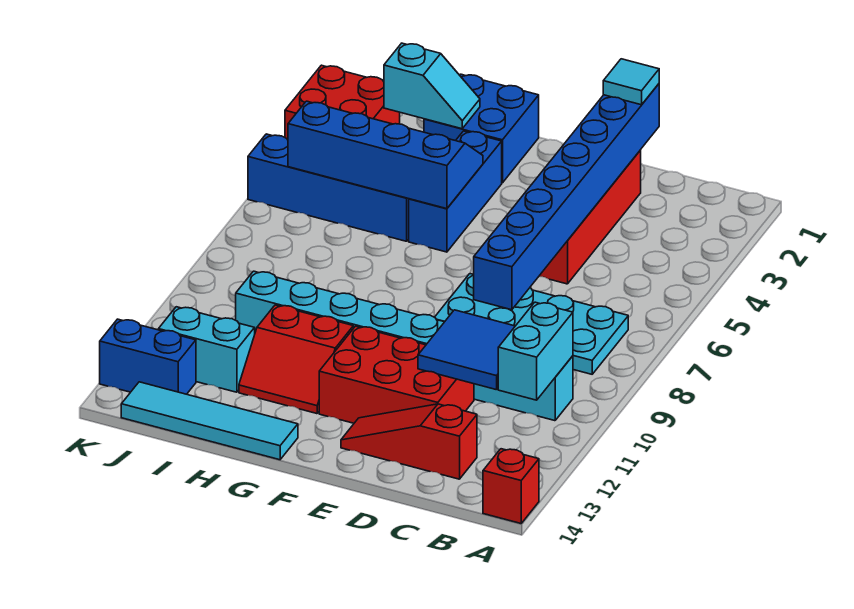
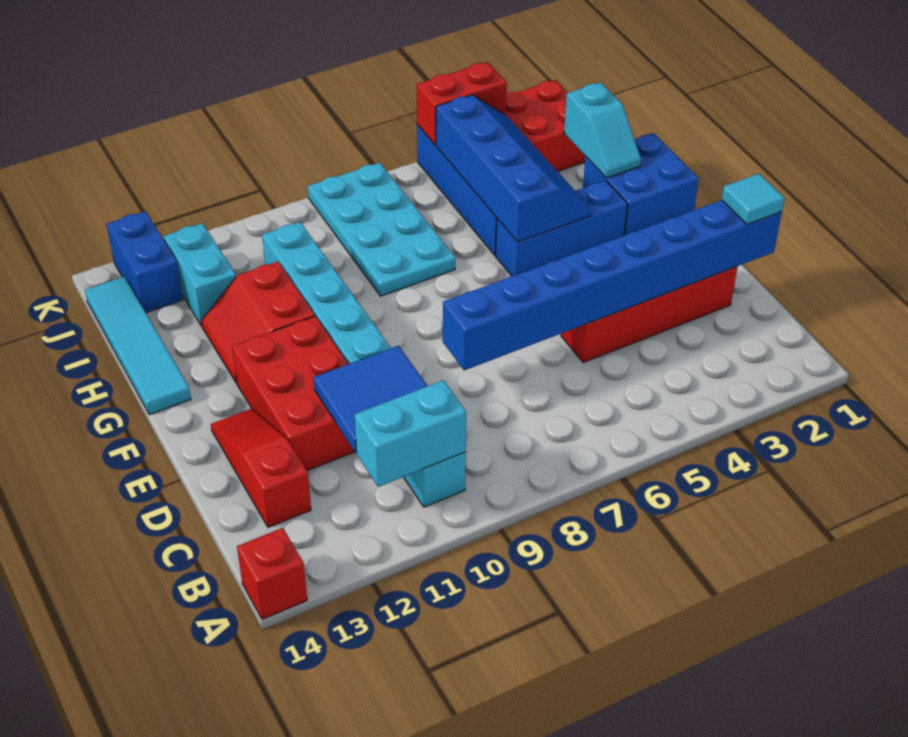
cyan plate B7:E8 level 1 -> cyan plate H7:K8 level 1
none -> red brick K4:K5 level 2

